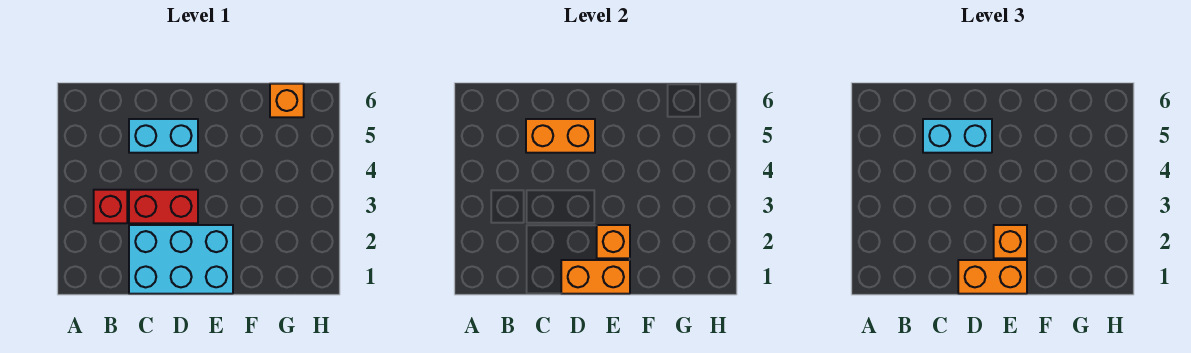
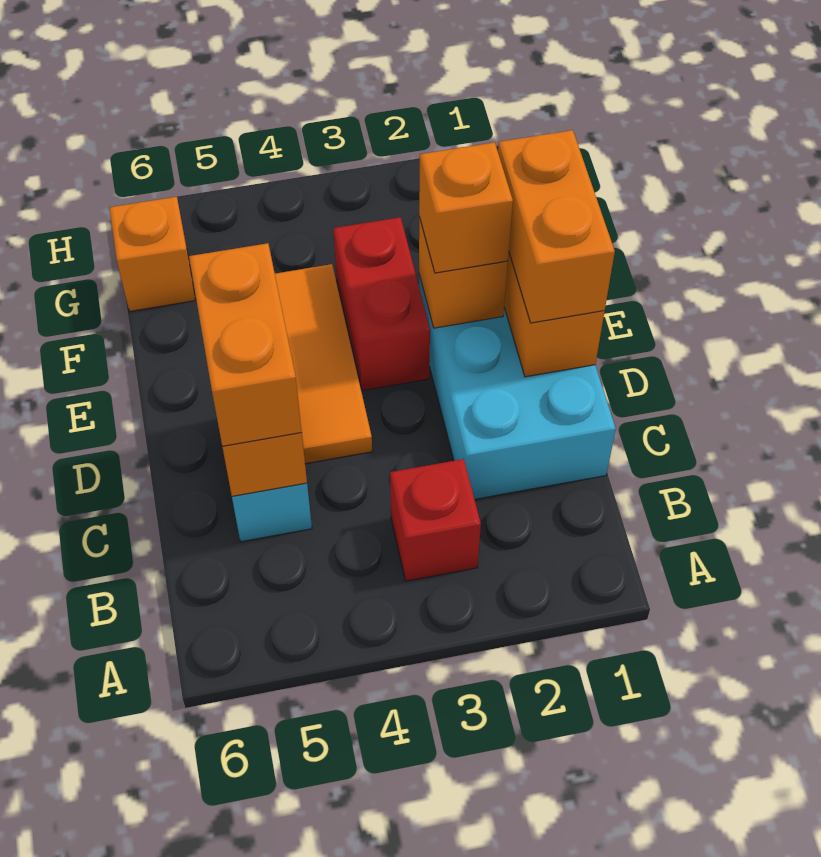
red brick C3:D3 level 1 -> red brick E3:F3 level 1
cyan brick C5:D5 level 3 -> orange brick C5:D5 level 3
none -> orange tile D4:F4 level 1

